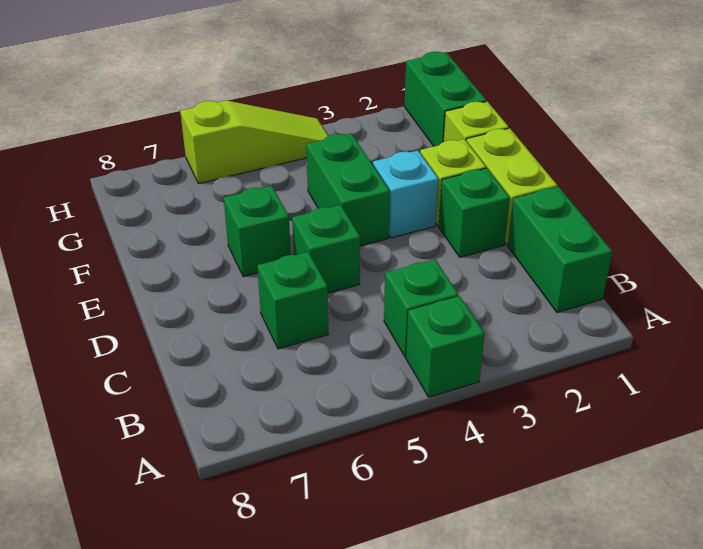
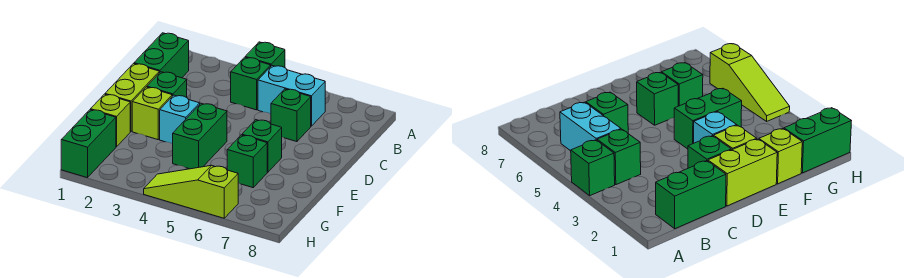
none -> cyan brick B5:B6 level 1
green brick D5 level 1 -> green brick F6 level 1

